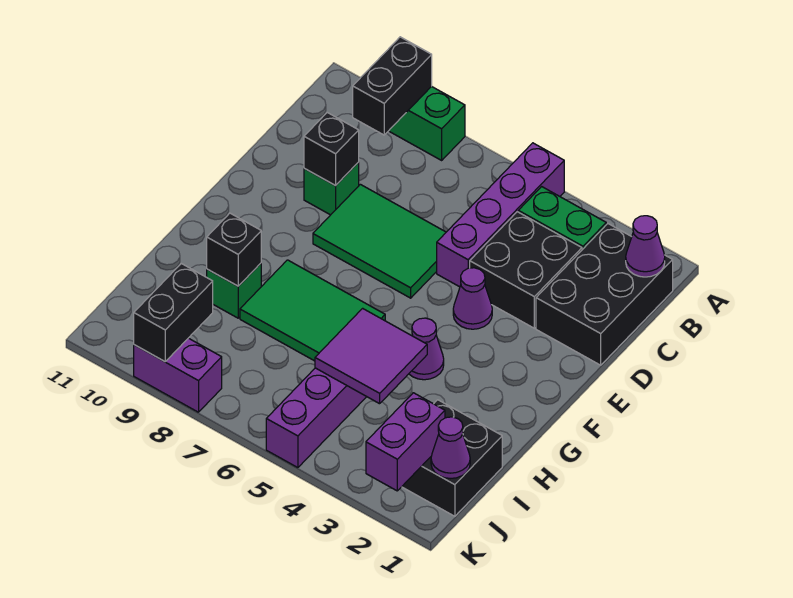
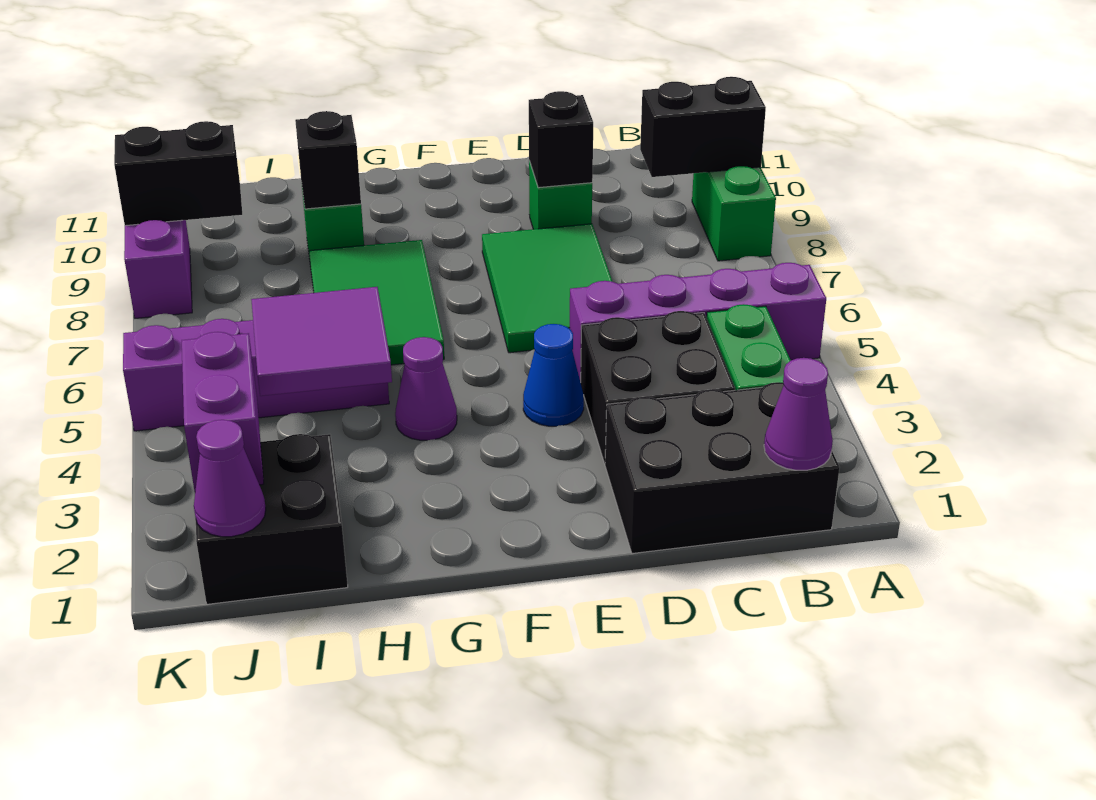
purple cone E4 level 1 -> blue cone E4 level 1
purple brick J2:K2 level 2 -> purple brick J2:J3 level 2

